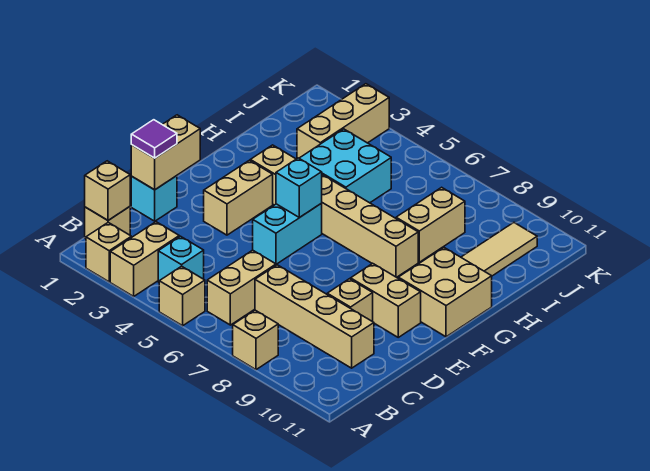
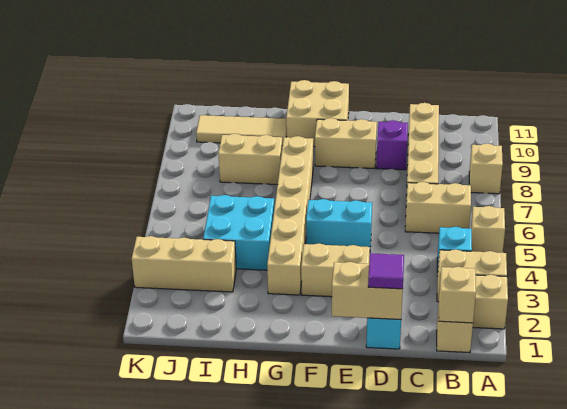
tan brick D9 level 1 -> purple brick D9 level 1
tan brick E9:E10 level 1 -> tan brick E9:F9 level 1
cyan brick F5 level 2 -> none

